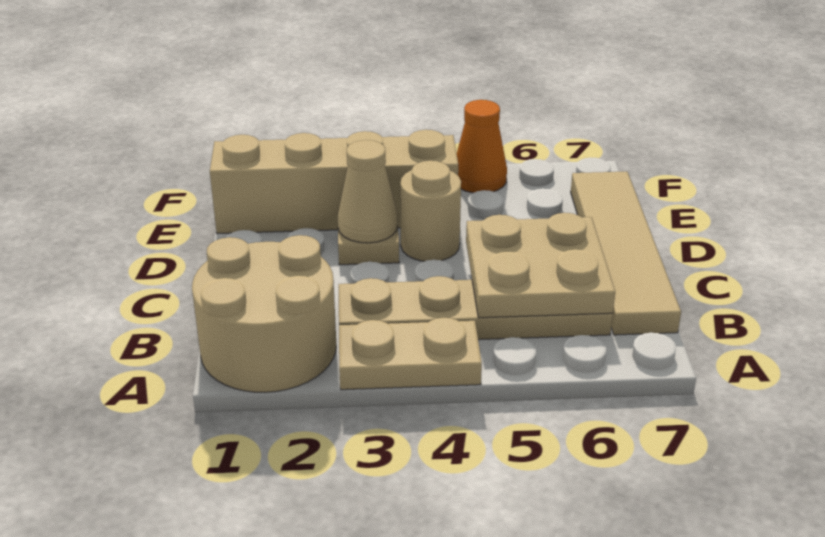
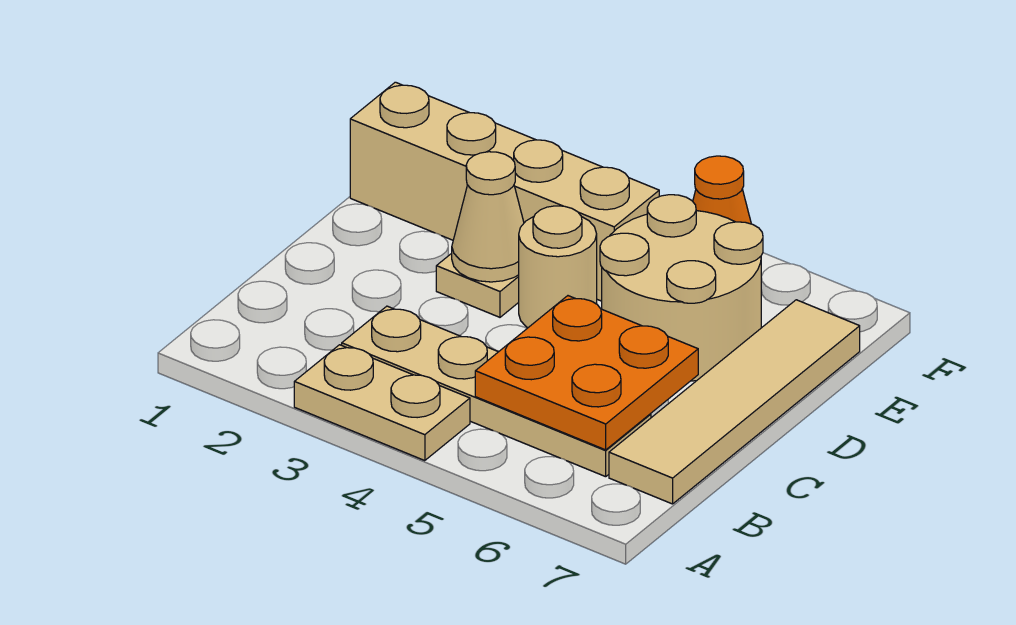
tan round brick A1:B2 level 1 -> tan round brick D5:E6 level 1
tan plate B5:C6 level 2 -> orange plate B5:C6 level 2

